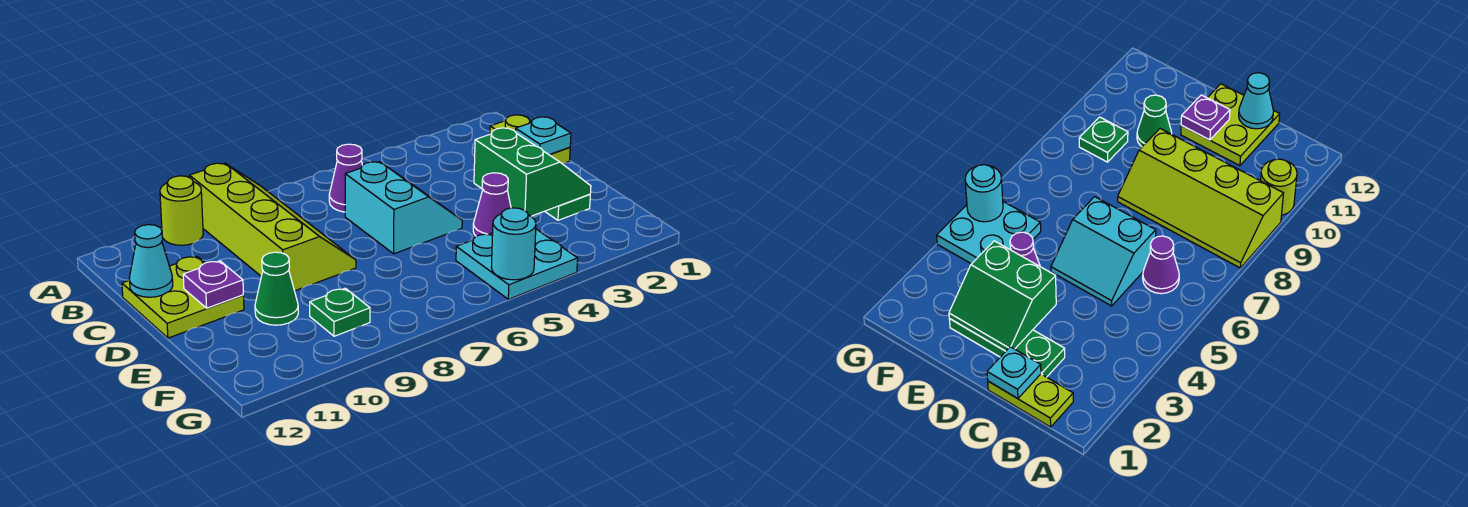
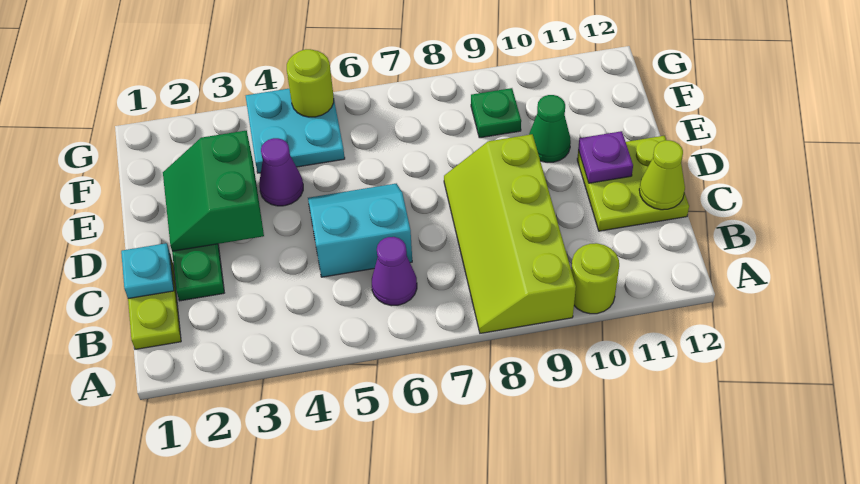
cyan slope C5:D6 level 1 top 6 -> cyan slope C5:D6 level 1 top C
cyan cone C12 level 2 -> lime cone C12 level 2
cyan round brick G5 level 2 -> lime round brick G5 level 2

